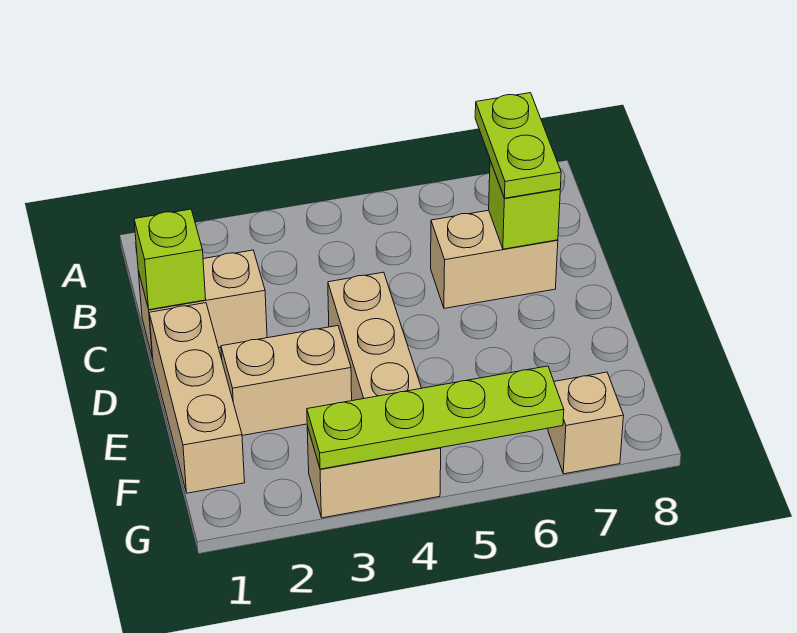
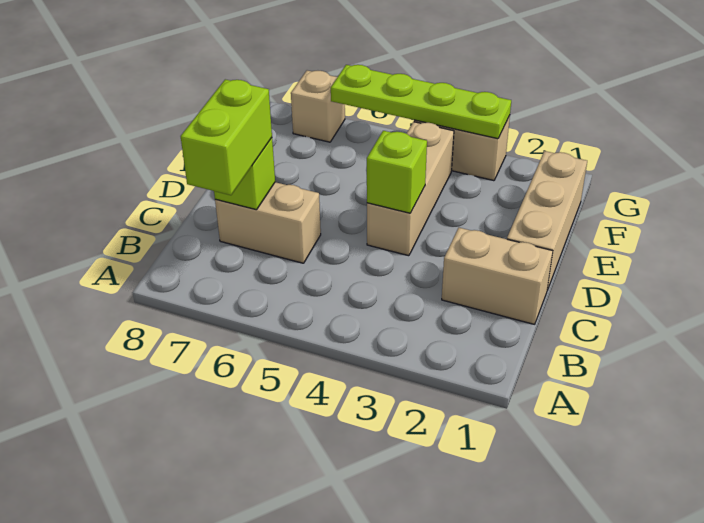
lime plate B7:C7 level 3 -> lime brick B7:C7 level 3
lime brick C1 level 2 -> lime brick D4 level 2
tan brick E2:E3 level 1 -> none

